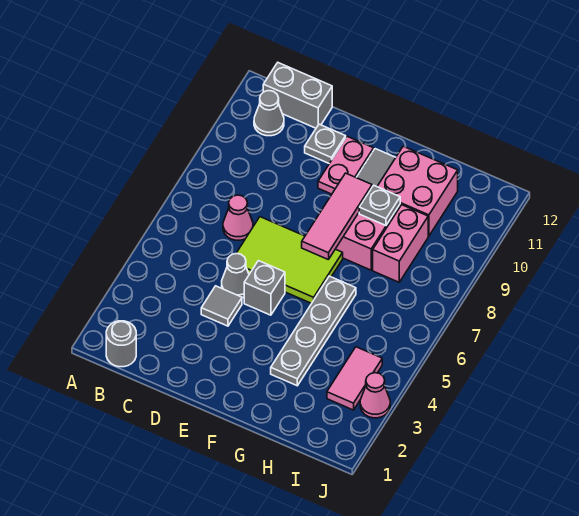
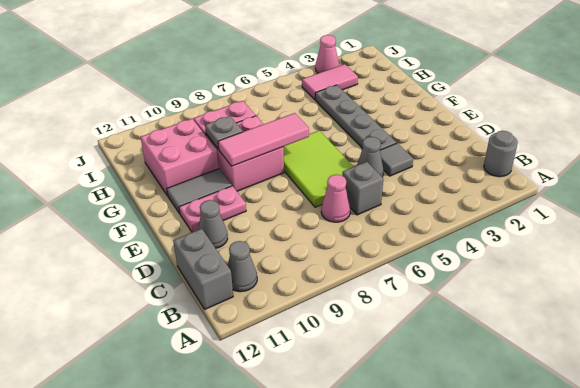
grey plate D11 level 1 -> grey cone D11 level 1
grey brick E5 level 1 -> grey brick C6 level 1
grey plate G3:G6 level 1 -> grey plate E4:H4 level 1

